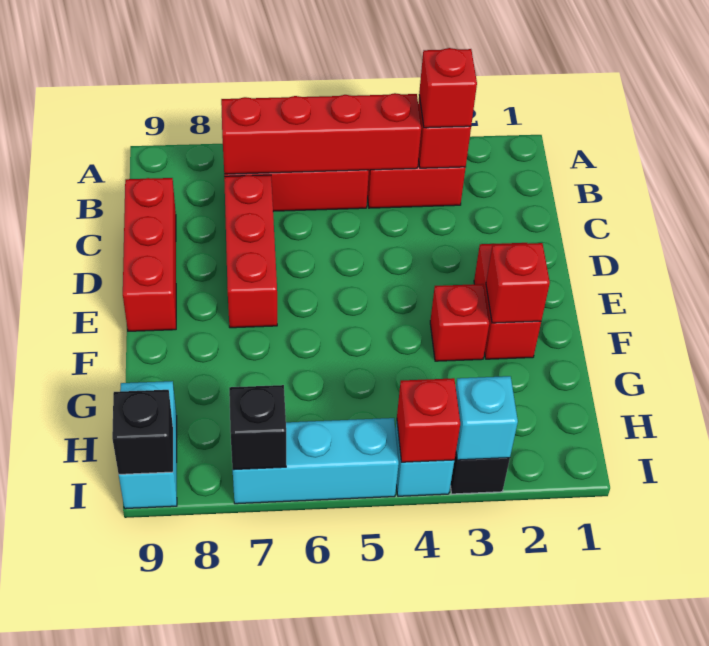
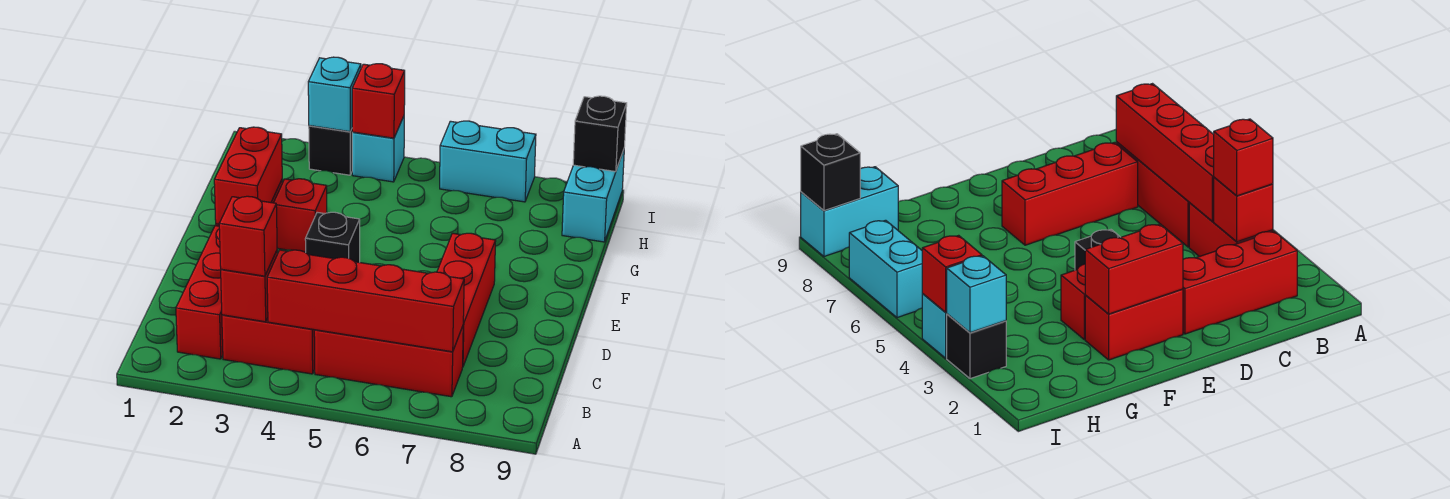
red brick C9:E9 level 1 -> red brick B2:D2 level 1
red brick F2 level 2 -> red brick E2:F2 level 2
cyan brick I5:I7 level 1 -> cyan brick I6:I7 level 1
black brick I7 level 2 -> black brick E4 level 1

